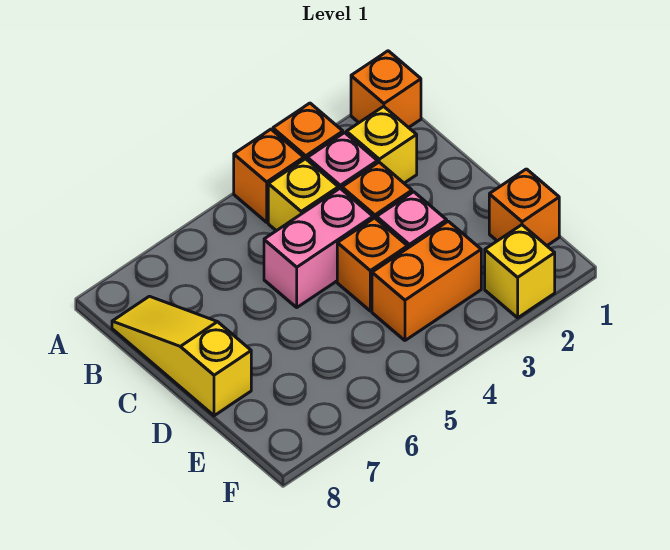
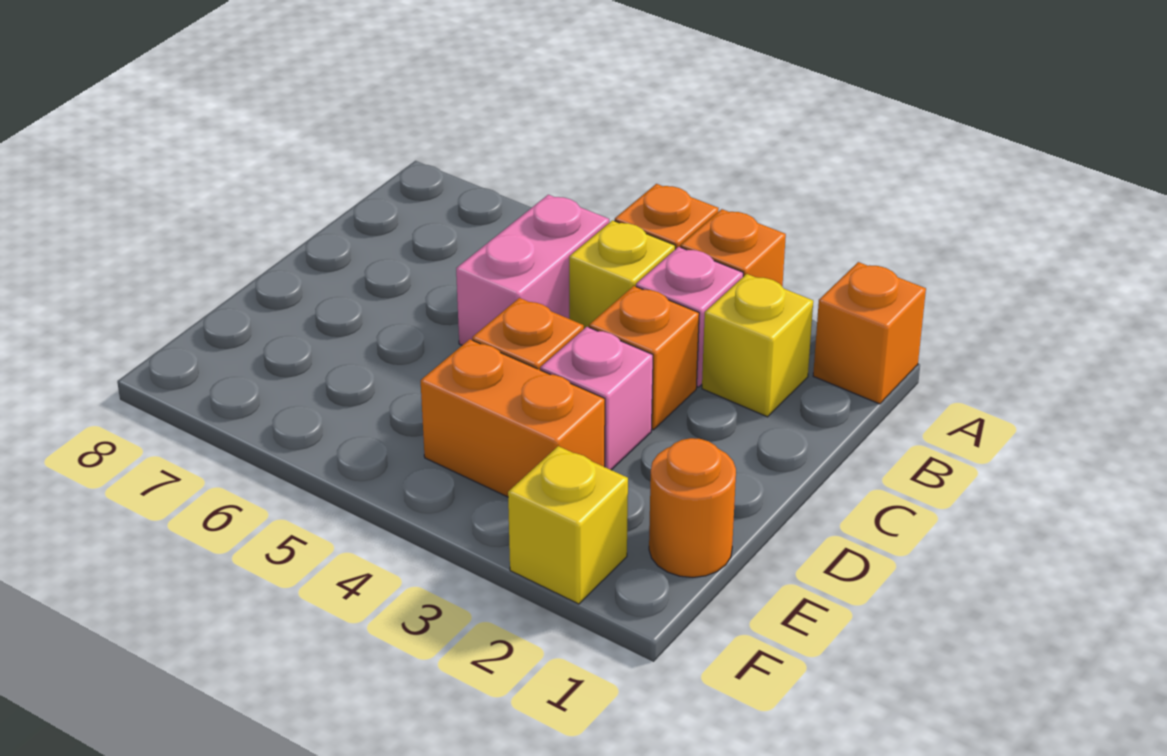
yellow slope B8:D8 level 1 top D -> none
pink brick C4:C5 level 1 -> pink brick B5:C5 level 1
orange brick E1 level 1 -> orange round brick E1 level 1

